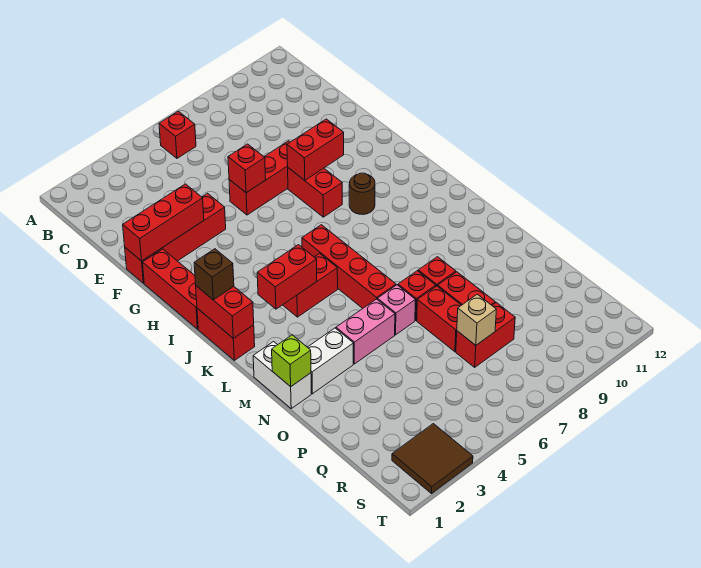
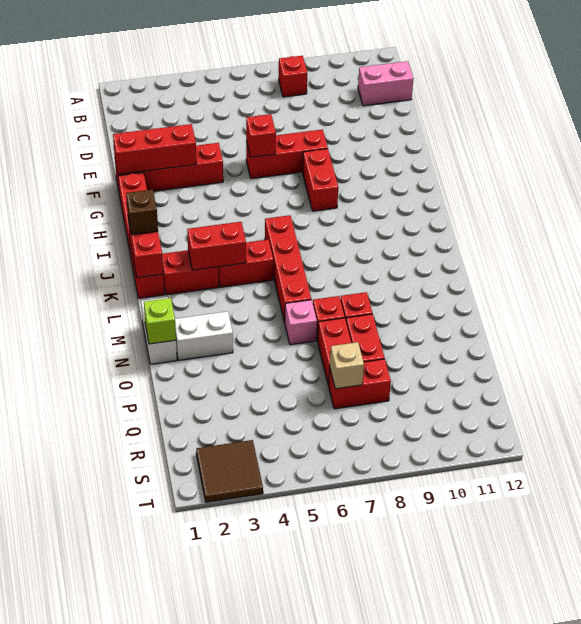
red brick B6 level 1 -> red brick B8 level 1
red brick G8:G9 level 2 -> red brick K2:K3 level 1
brown round brick I9 level 1 -> none
pink brick N4:N5 level 1 -> pink brick C11:C12 level 1

